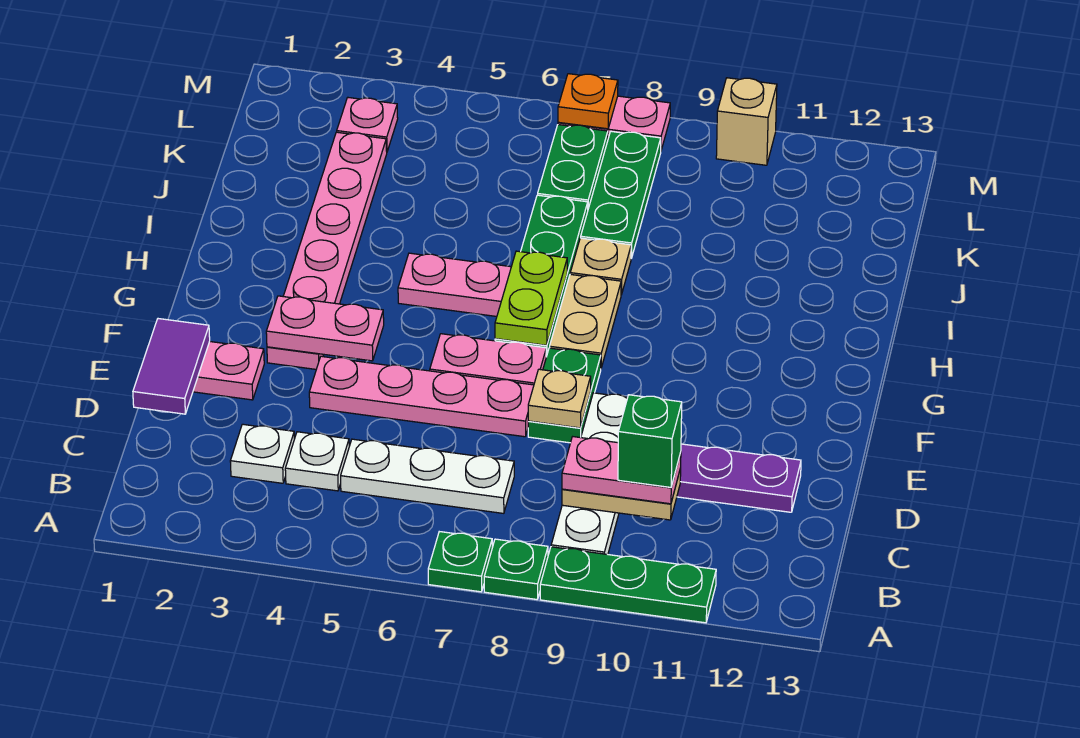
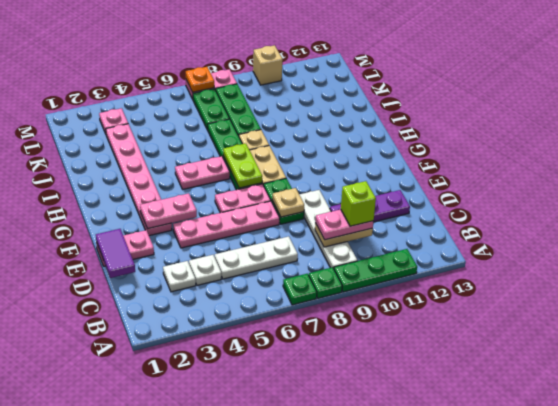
green brick C10 level 4 -> lime brick C10 level 4

